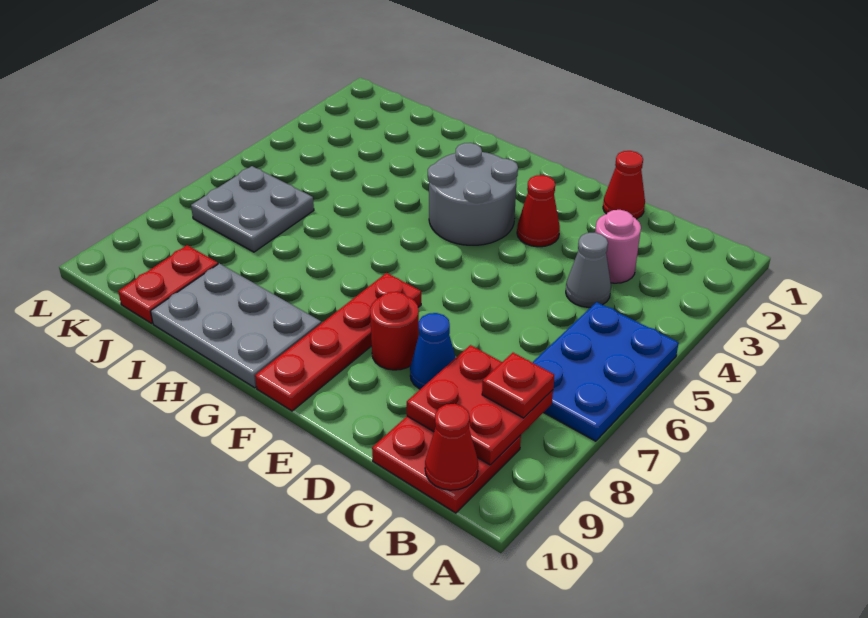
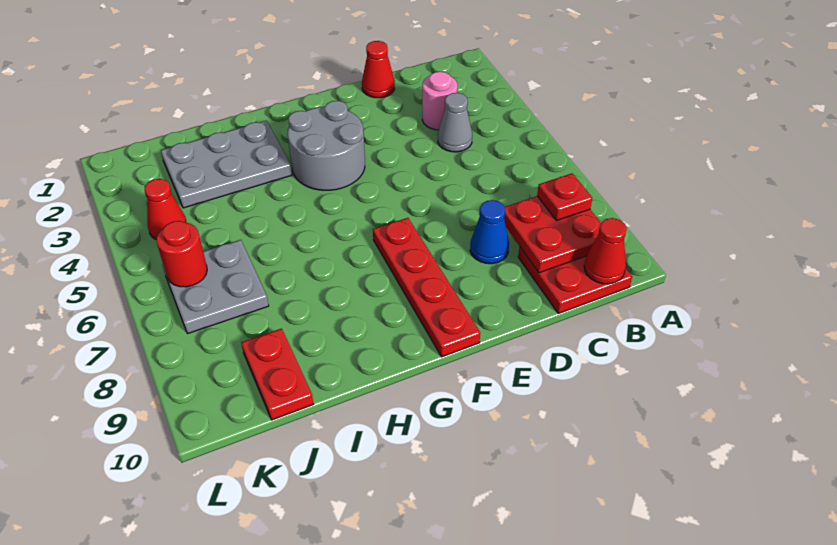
blue plate A5:B7 level 1 -> none
red cone E3 level 1 -> red cone K4 level 1
red round brick E8 level 1 -> red round brick K6 level 2
grey plate G9:I10 level 1 -> grey plate H2:J3 level 1

